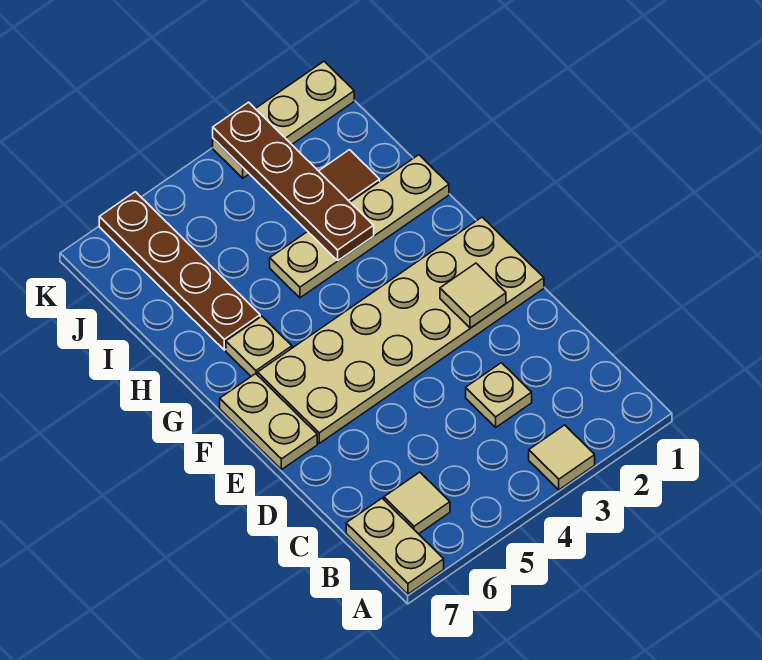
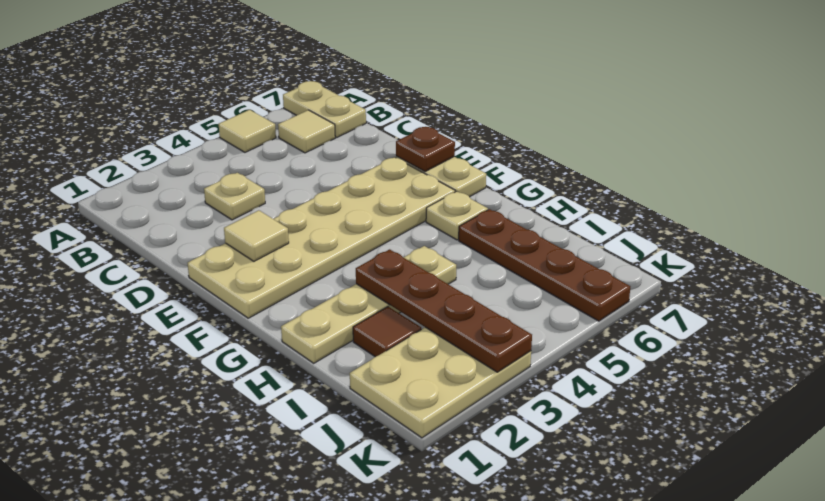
tan tile A3 level 1 -> tan tile A5 level 1
none -> brown plate E7 level 2
tan plate K1:K3 level 1 -> tan plate J1:K3 level 1

